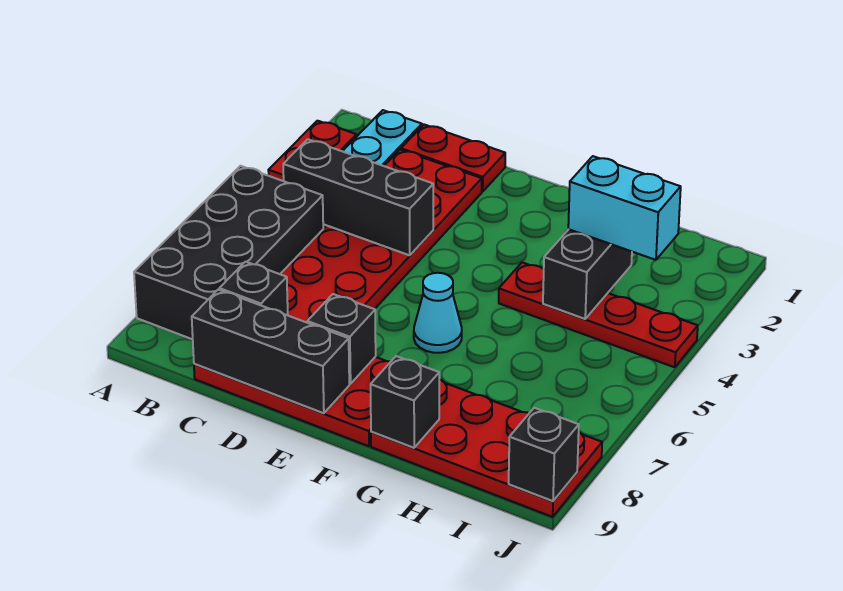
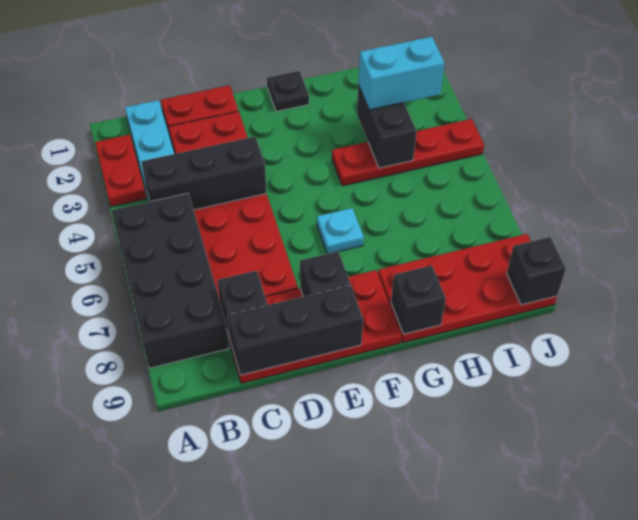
none -> black plate F1 level 1
cyan cone F6 level 1 -> cyan plate F6 level 1

